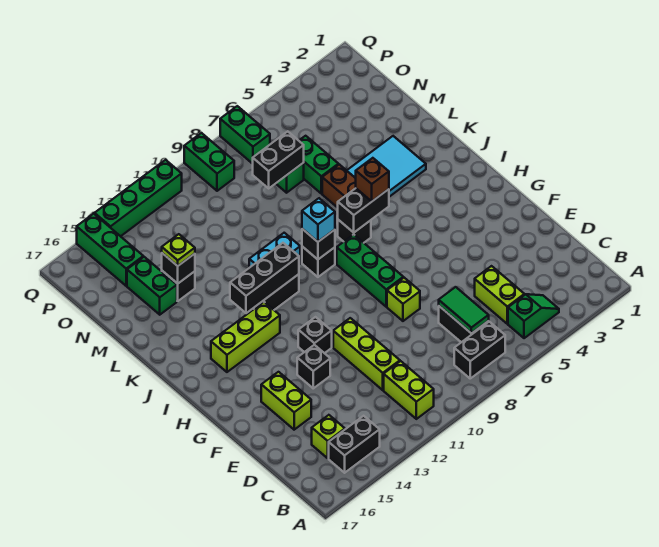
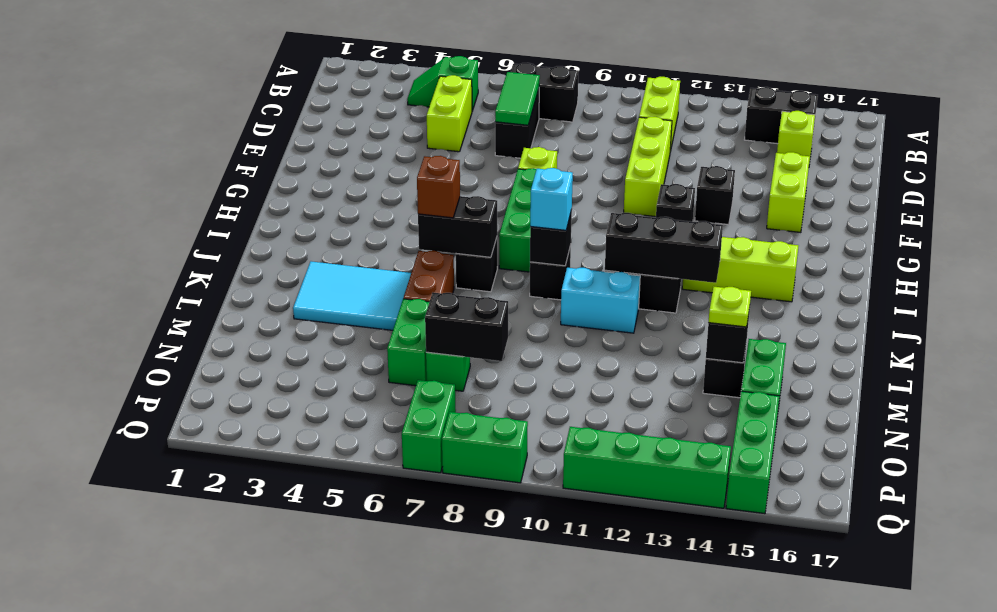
green brick P9:Q9 level 1 -> green brick Q8:Q9 level 1

